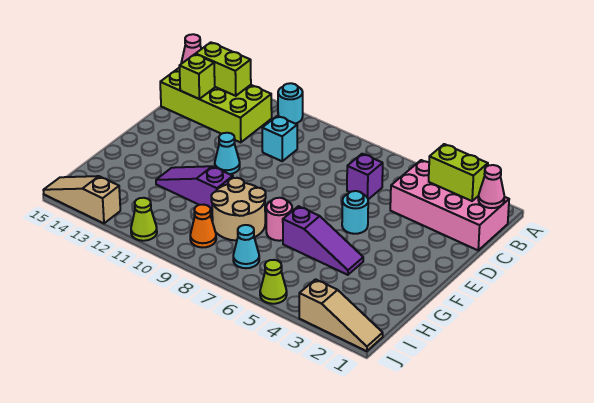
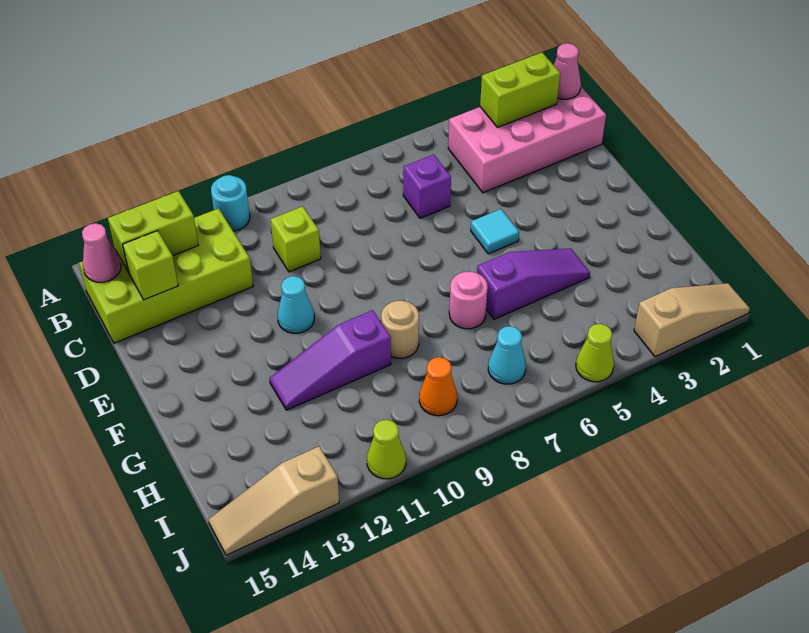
cyan brick C10 level 1 -> lime brick C10 level 1
cyan round brick E5 level 1 -> cyan tile E5 level 1
tan round brick G8:H9 level 1 -> tan round brick G9 level 1

